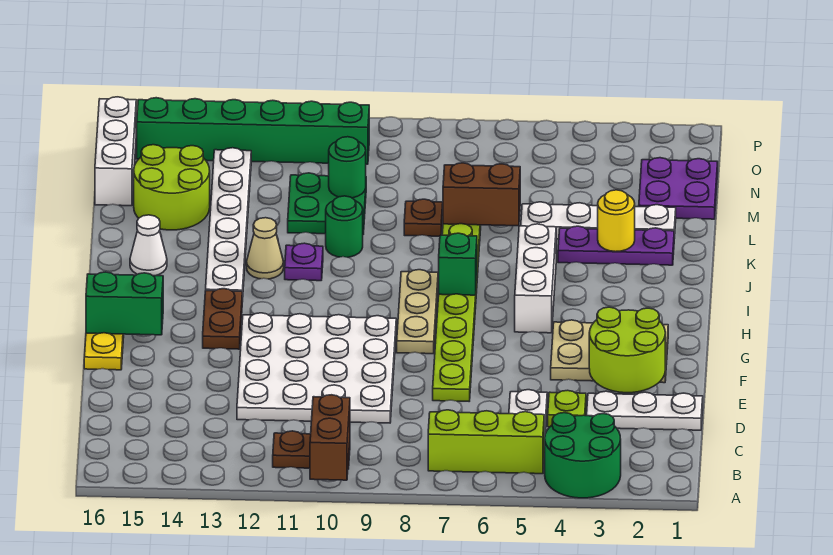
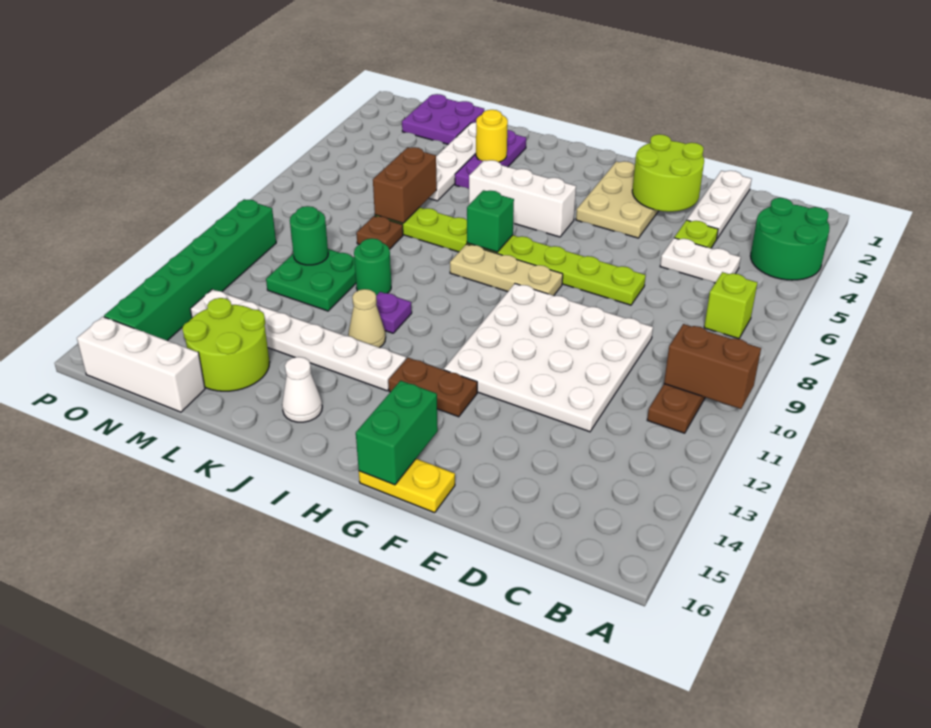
lime brick B5:B7 level 1 -> lime brick B7 level 1

